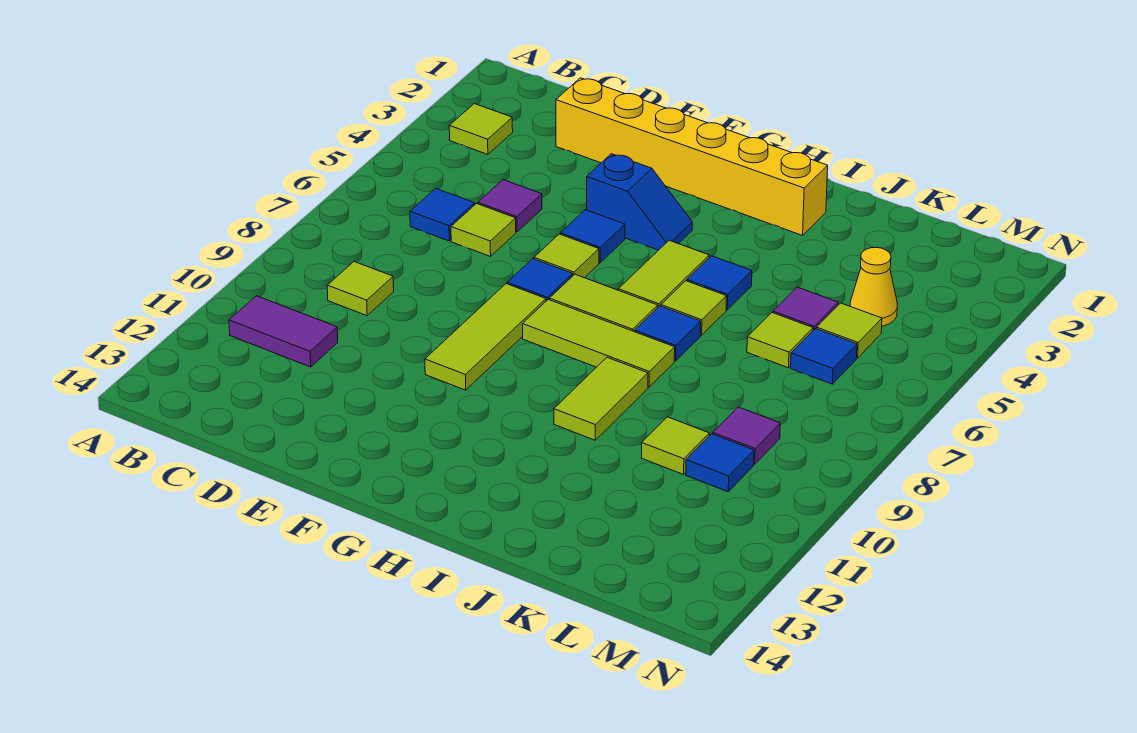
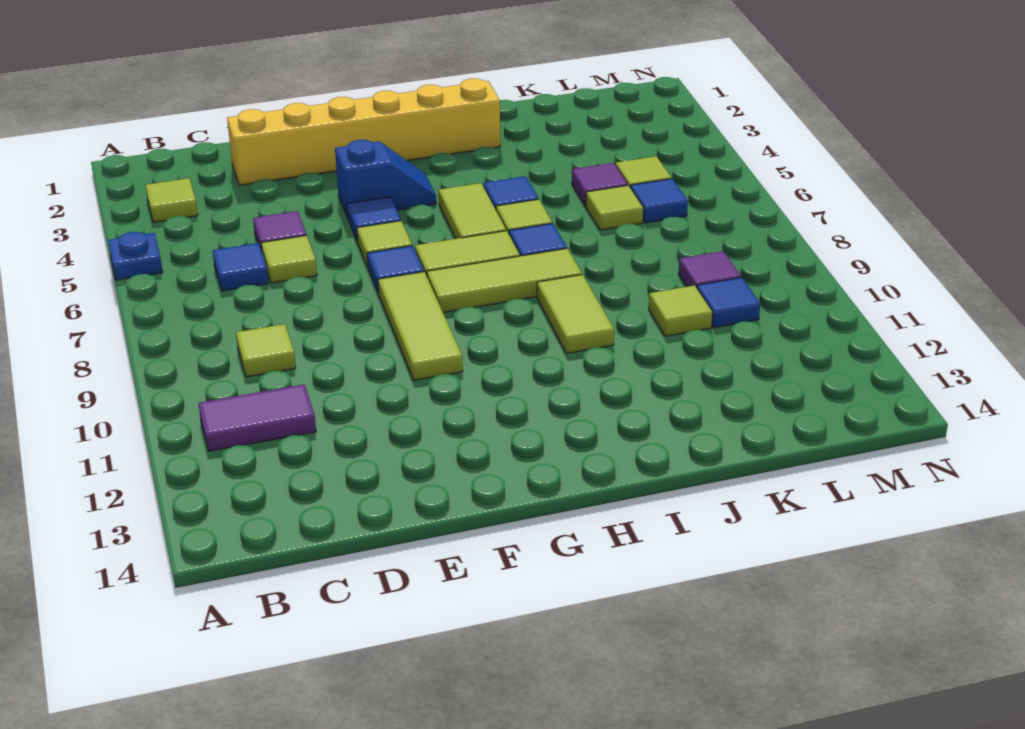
none -> blue plate A5 level 1
yellow cone L4 level 1 -> none

